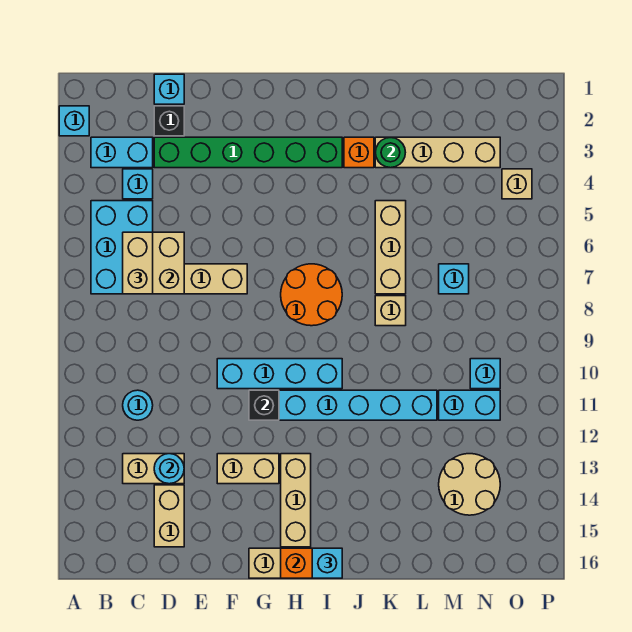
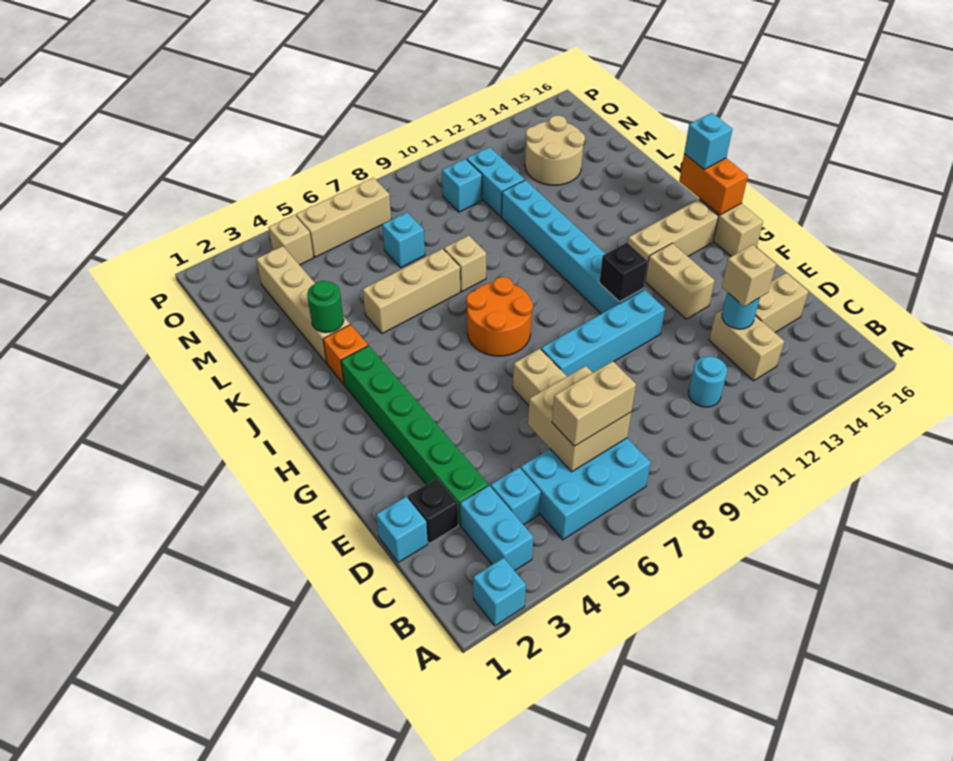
none -> tan brick D13 level 3
cyan brick F10:I10 level 1 -> cyan brick F8:F11 level 1
none -> tan brick O5:O7 level 1

